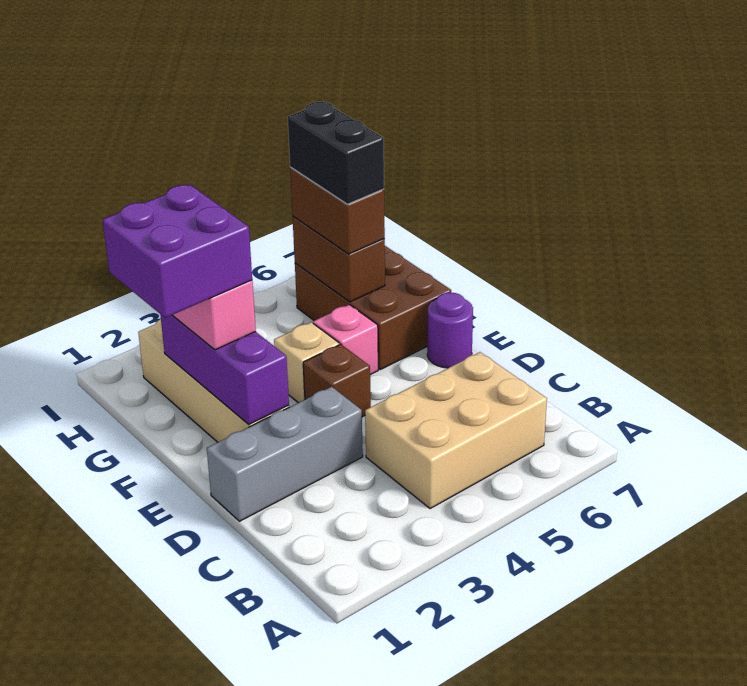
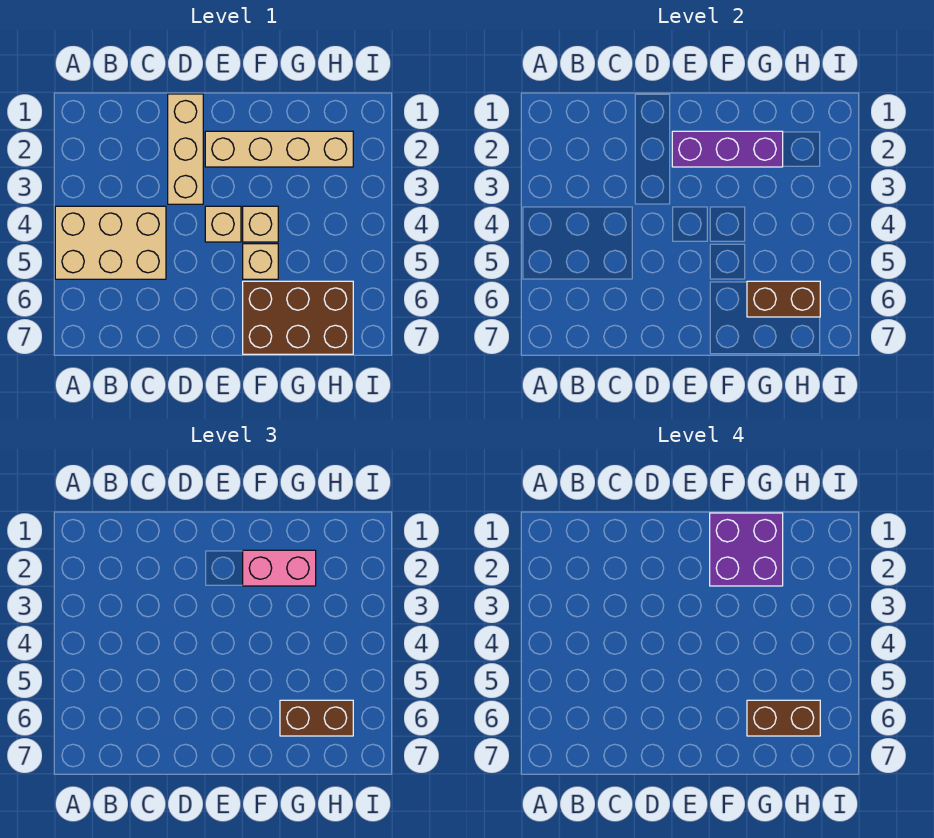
tan brick B4:C6 level 1 -> tan brick A4:C5 level 1
grey brick D1:D3 level 1 -> tan brick D1:D3 level 1
brown brick E4 level 1 -> tan brick E4 level 1
purple round brick E7 level 1 -> none
pink brick F5 level 1 -> tan brick F5 level 1
black brick G6:H6 level 4 -> brown brick G6:H6 level 4

